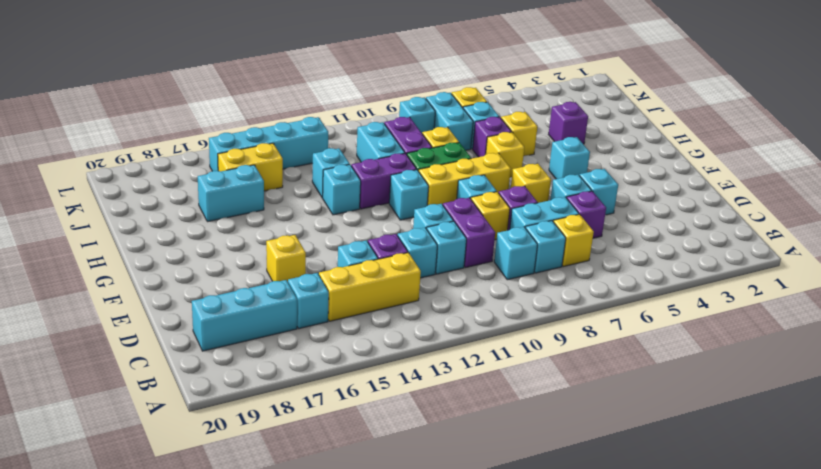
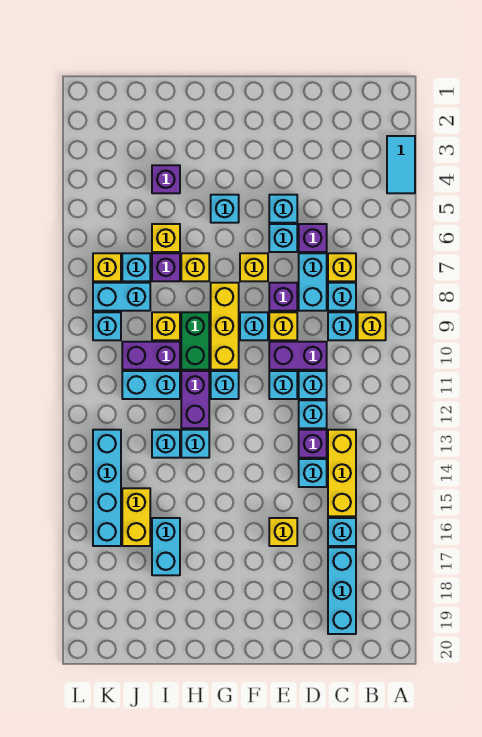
none -> cyan tile A3:A4 level 1
none -> yellow brick B9 level 1

